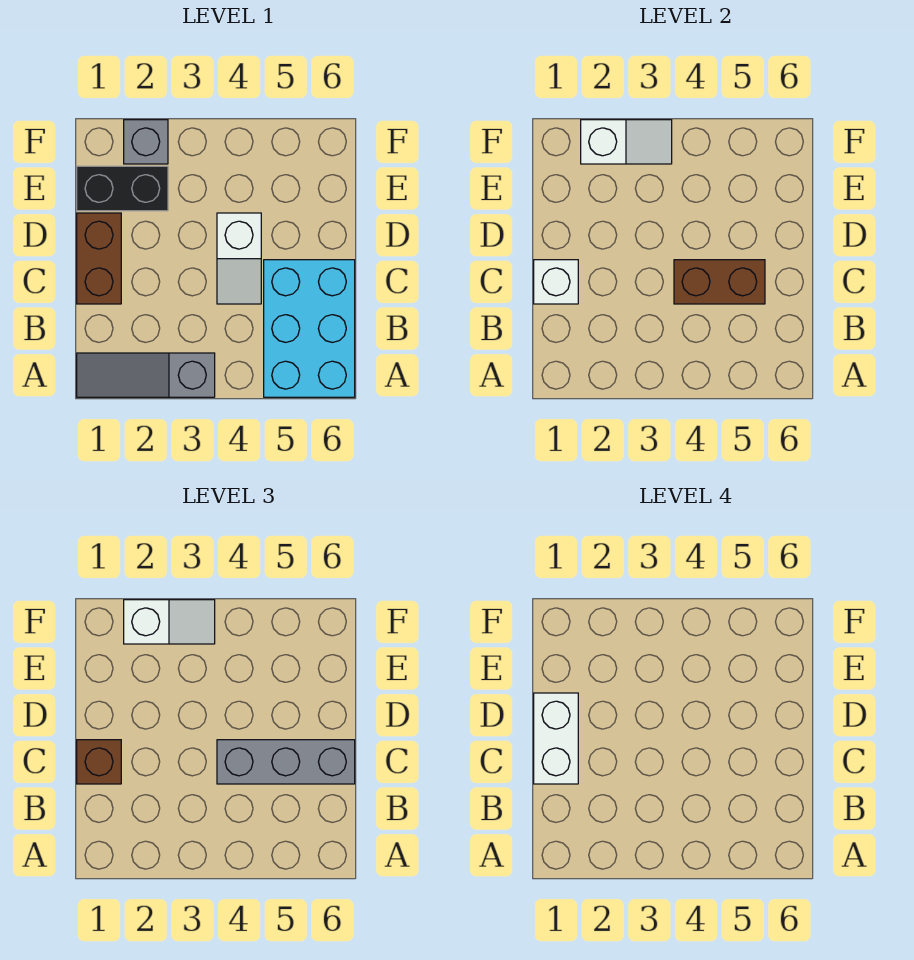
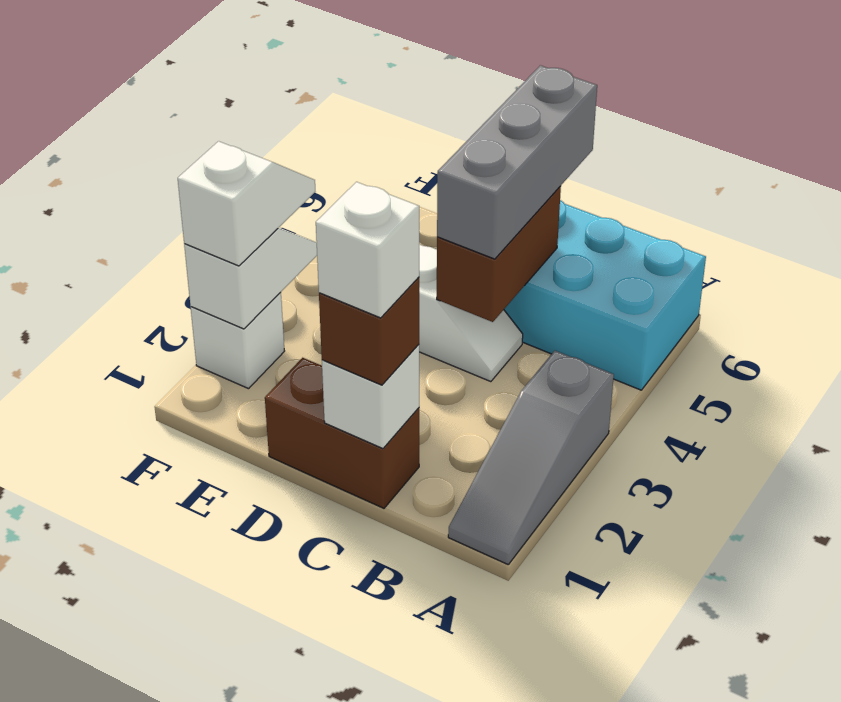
white brick C1:D1 level 4 -> white brick C1 level 4
black brick E1:E2 level 1 -> none
grey brick F2 level 1 -> white brick F2 level 1

